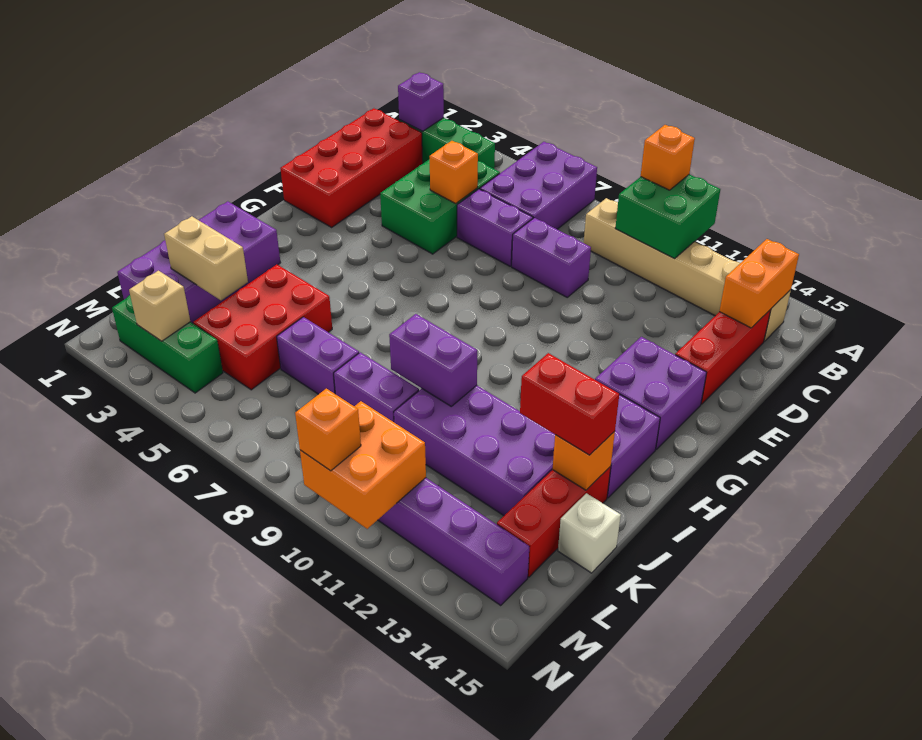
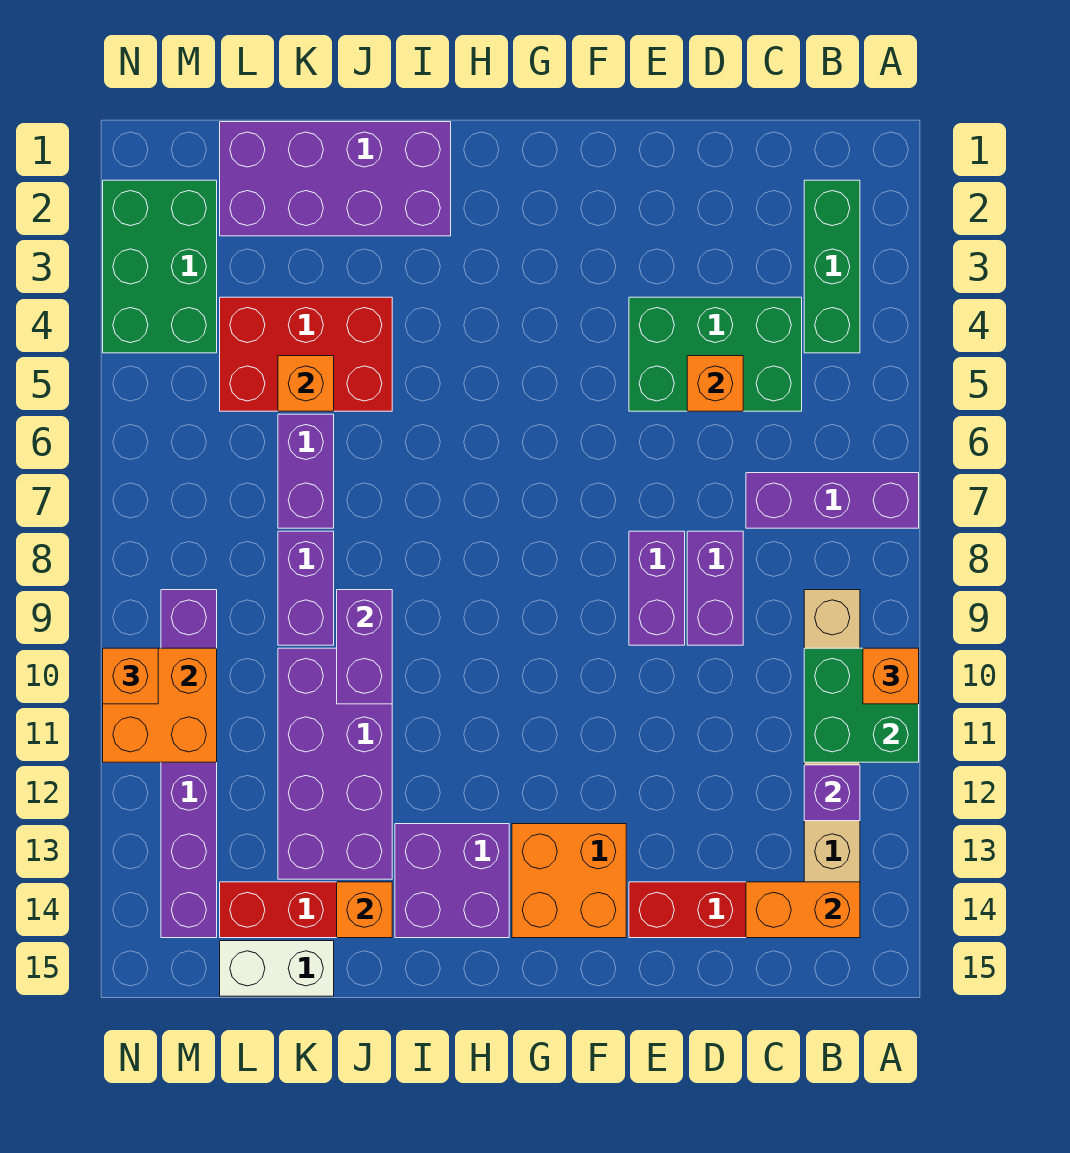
purple brick A6:C7 level 1 -> purple brick A7:C7 level 1
purple brick B2 level 2 -> purple brick B12 level 2
red brick C1:F2 level 1 -> none
purple brick D6:D7 level 1 -> purple brick E8:E9 level 1
purple brick F13:G14 level 1 -> orange brick F13:G14 level 1
red brick J13:J14 level 3 -> none
tan brick K2:K3 level 2 -> none
none -> orange brick K5 level 2
white brick K15 level 1 -> white brick K15:L15 level 1
green brick M2:M4 level 1 -> green brick M2:N4 level 1
tan brick M3 level 2 -> none

